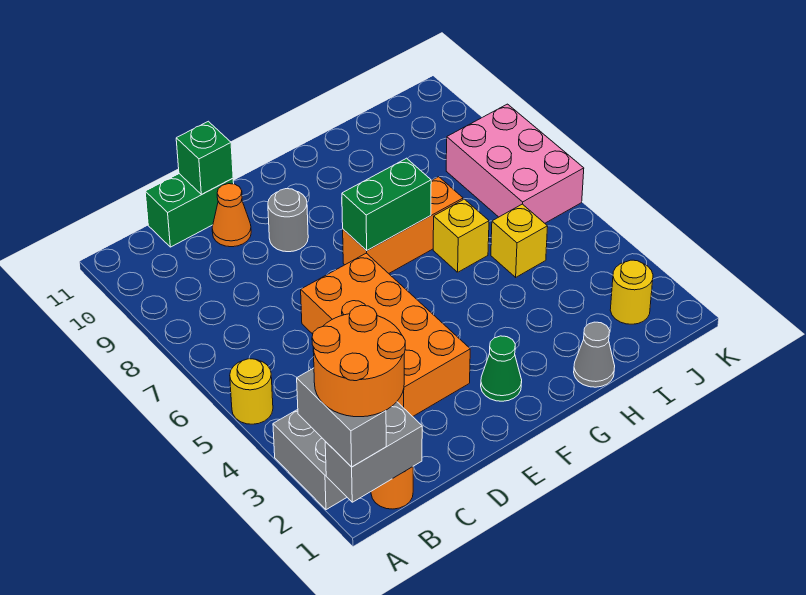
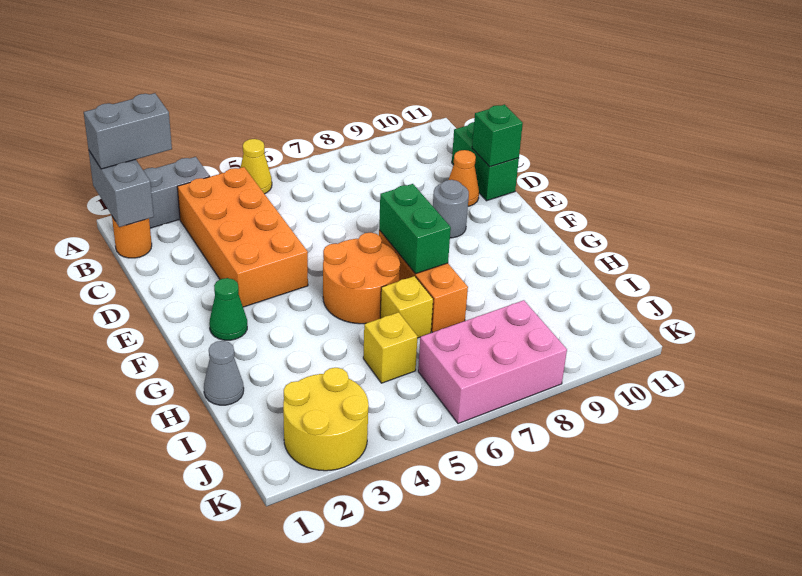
orange round brick A1:B2 level 4 -> orange round brick F5:G6 level 1
yellow round brick A5 level 1 -> yellow cone A5 level 1
orange brick D3:E6 level 1 -> orange brick B3:E4 level 1
yellow round brick J2 level 1 -> yellow round brick J2:K3 level 1

